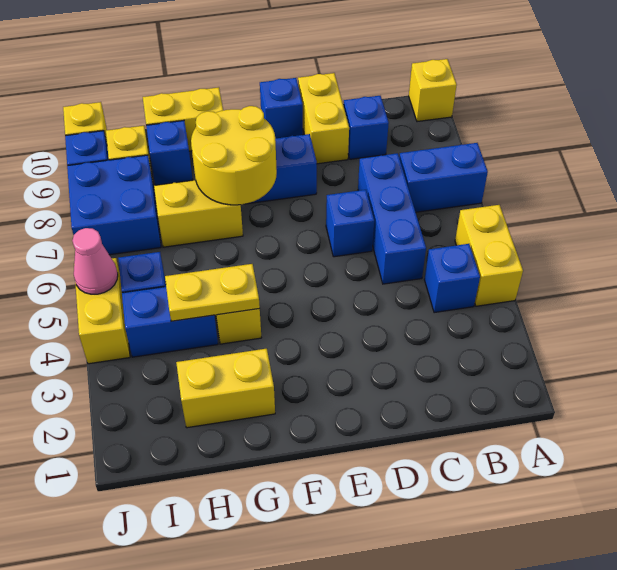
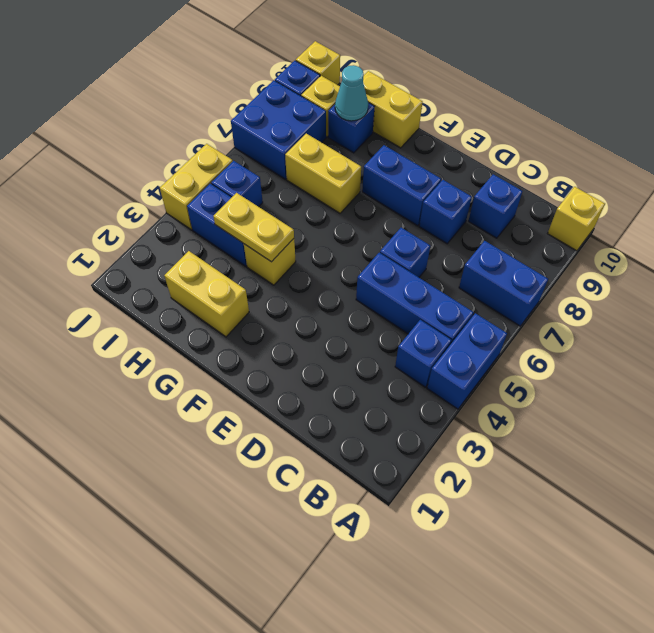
yellow brick A4:A5 level 1 -> blue brick A4:A5 level 1
blue brick C5:C7 level 1 -> blue brick B5:D5 level 1
yellow brick D9:D10 level 1 -> none
blue brick E10 level 1 -> blue brick D8 level 1
yellow round brick F7:G8 level 2 -> none
none -> cyan cone H9 level 2
pink cone J5 level 2 -> none

